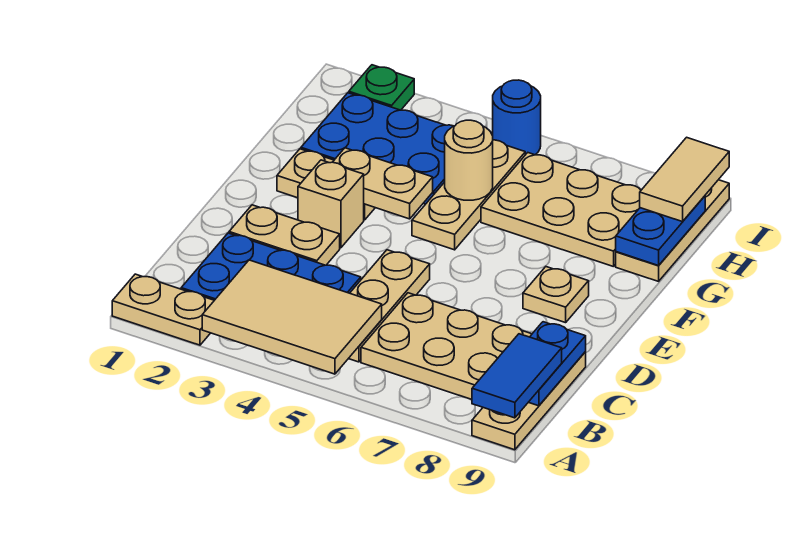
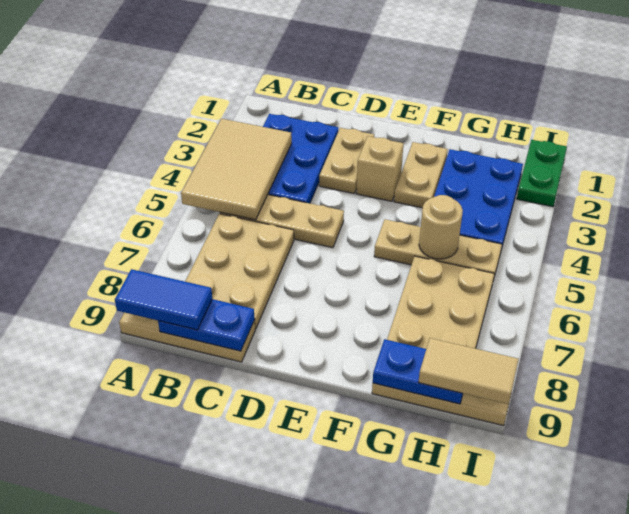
tan plate A1:A2 level 1 -> none
tan plate E8 level 1 -> none
tan plate F3:F4 level 2 -> none
green plate I2 level 1 -> green plate I1:I2 level 1
blue round brick I5 level 1 -> none

